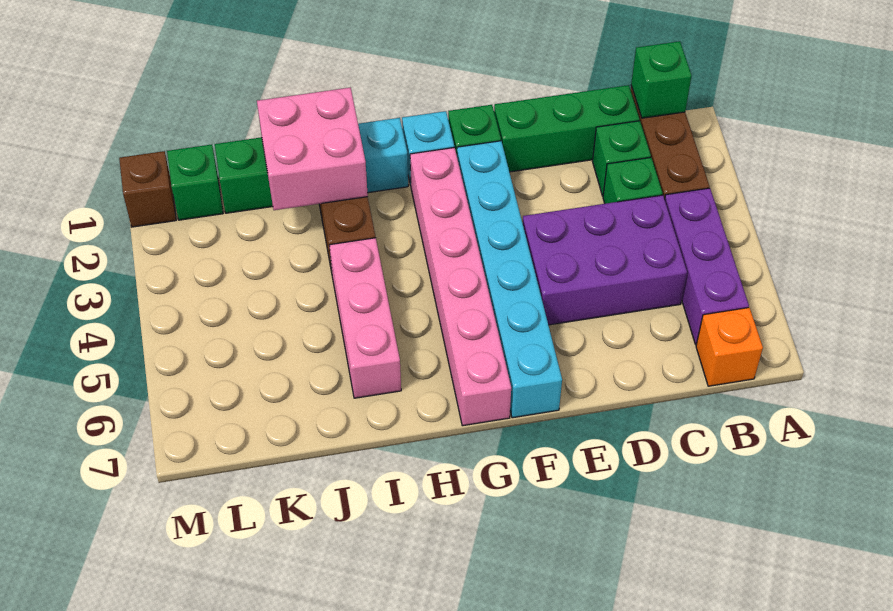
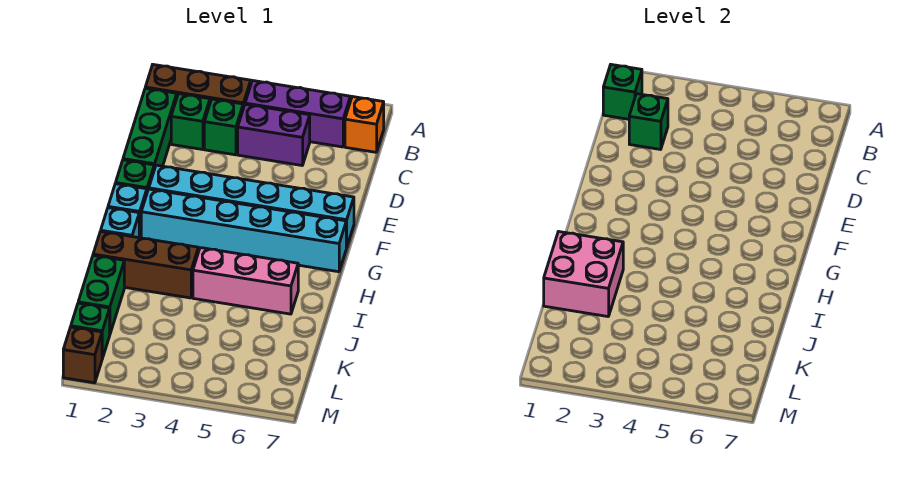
none -> green brick C2 level 2
purple brick C4:E5 level 1 -> purple brick C4:C5 level 1
pink brick G2:G7 level 1 -> cyan brick G2:G7 level 1

